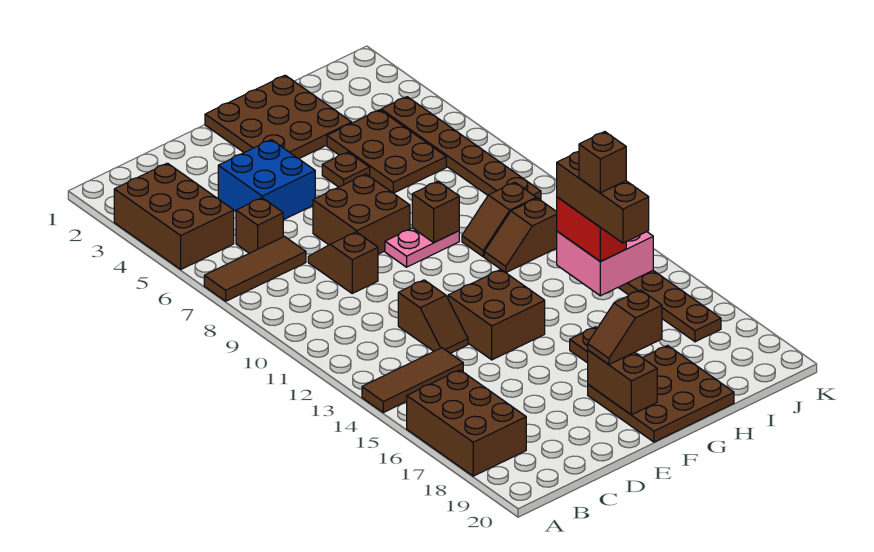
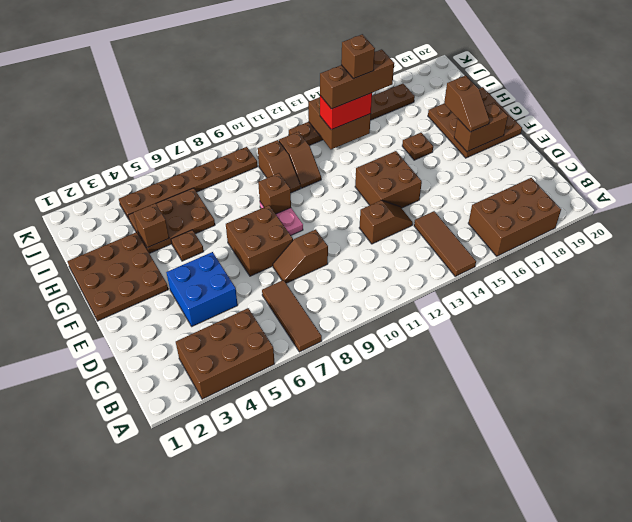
brown brick C6 level 1 -> brown brick H4 level 2
pink brick I13:J14 level 2 -> brown brick I13:J14 level 2

